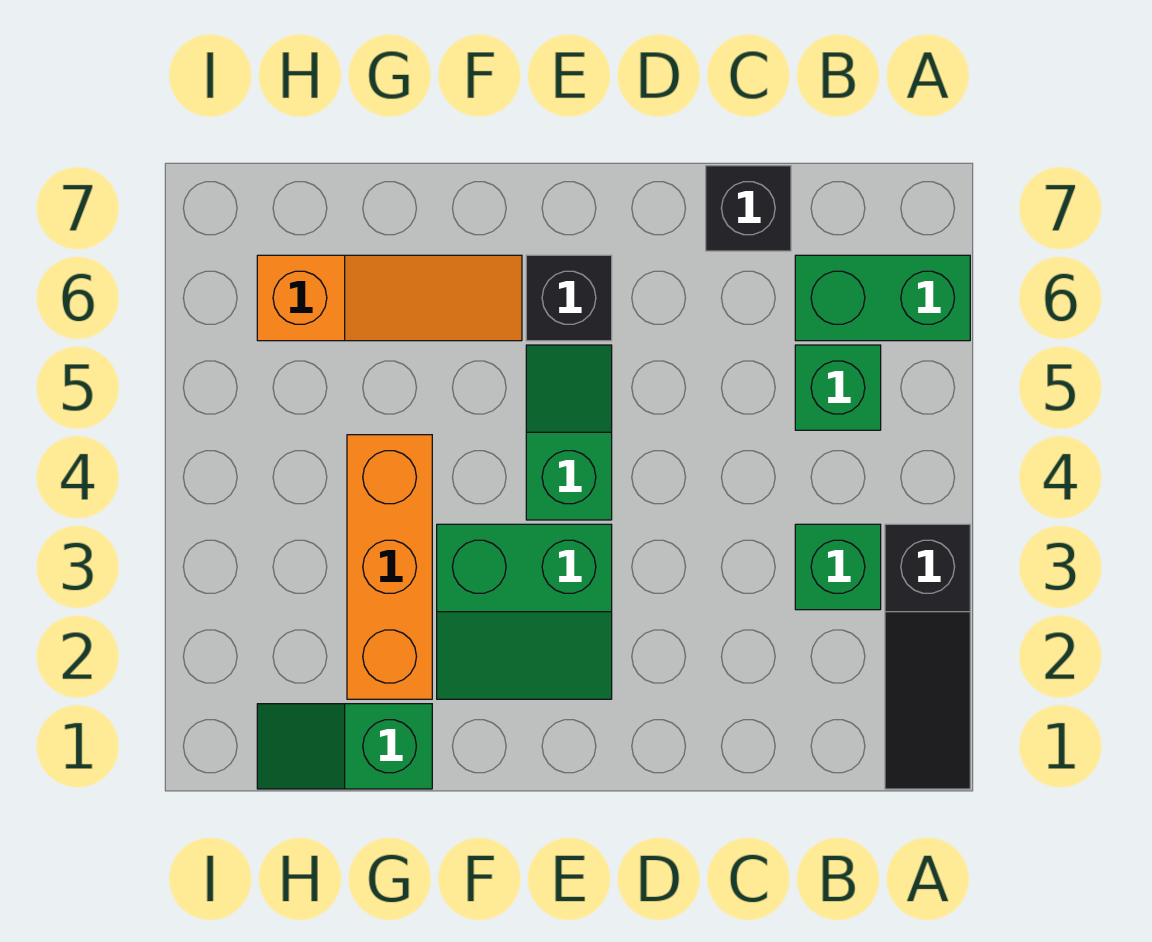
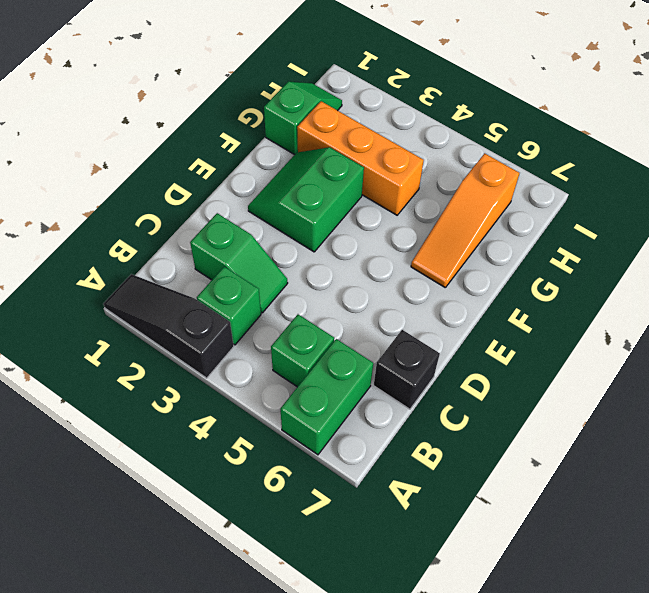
green slope E4:E5 level 1 top 4 -> green slope C2:C3 level 1 top 2
black brick E6 level 1 -> none

